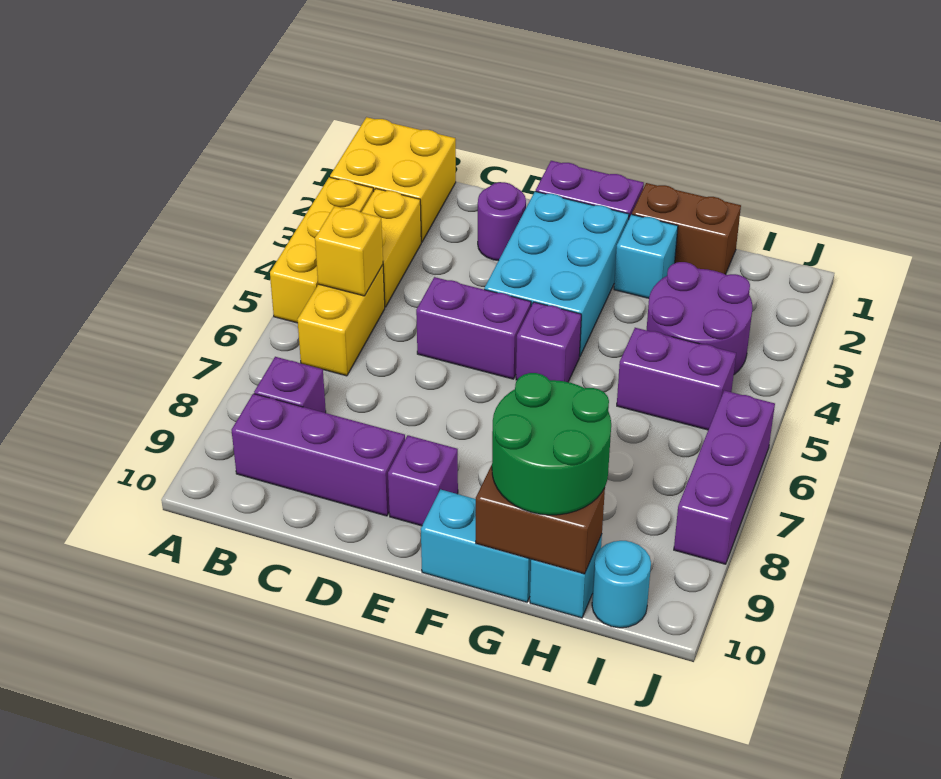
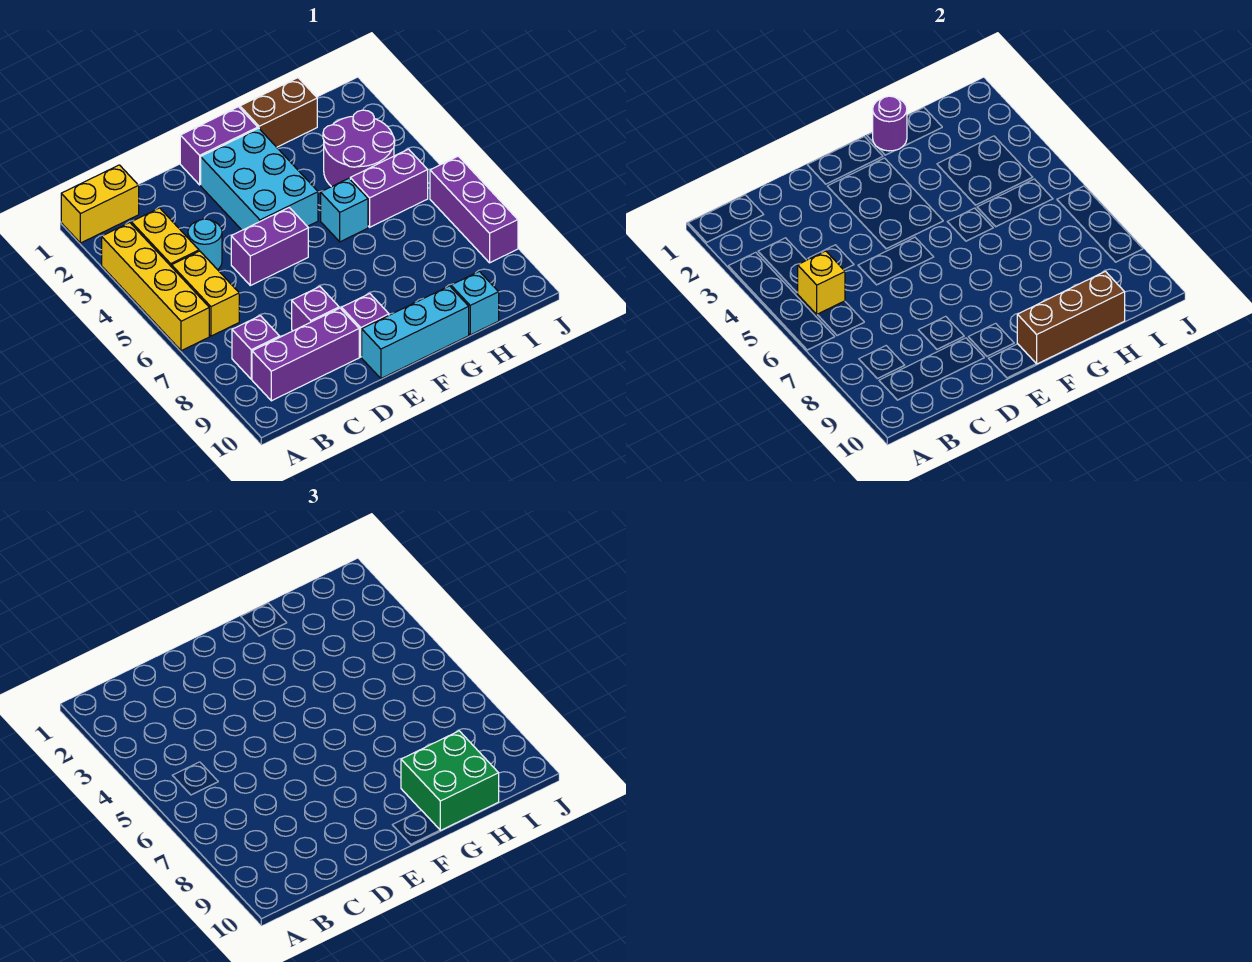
yellow brick A1:B2 level 1 -> yellow brick A1:B1 level 1
yellow brick A3:A5 level 1 -> yellow brick A3:A6 level 1
purple round brick D2 level 1 -> purple round brick G1 level 2
purple brick F5 level 1 -> purple brick D8 level 1
cyan brick F10:G10 level 1 -> cyan brick E10:G10 level 1
cyan brick G2 level 1 -> cyan brick G5 level 1
green round brick G9:H10 level 3 -> green brick G9:H10 level 3
brown brick G10:H10 level 2 -> brown brick F10:H10 level 2
cyan round brick I10 level 1 -> cyan round brick C4 level 1

